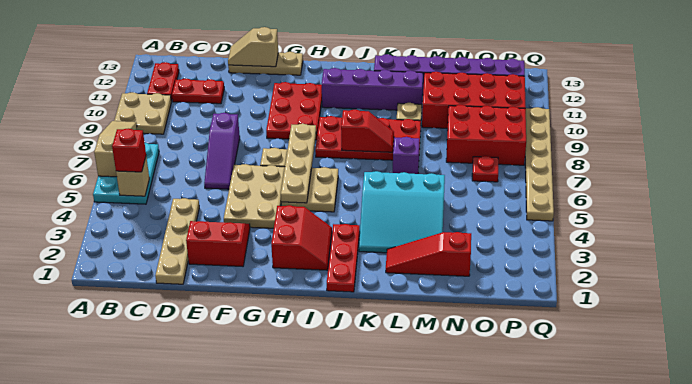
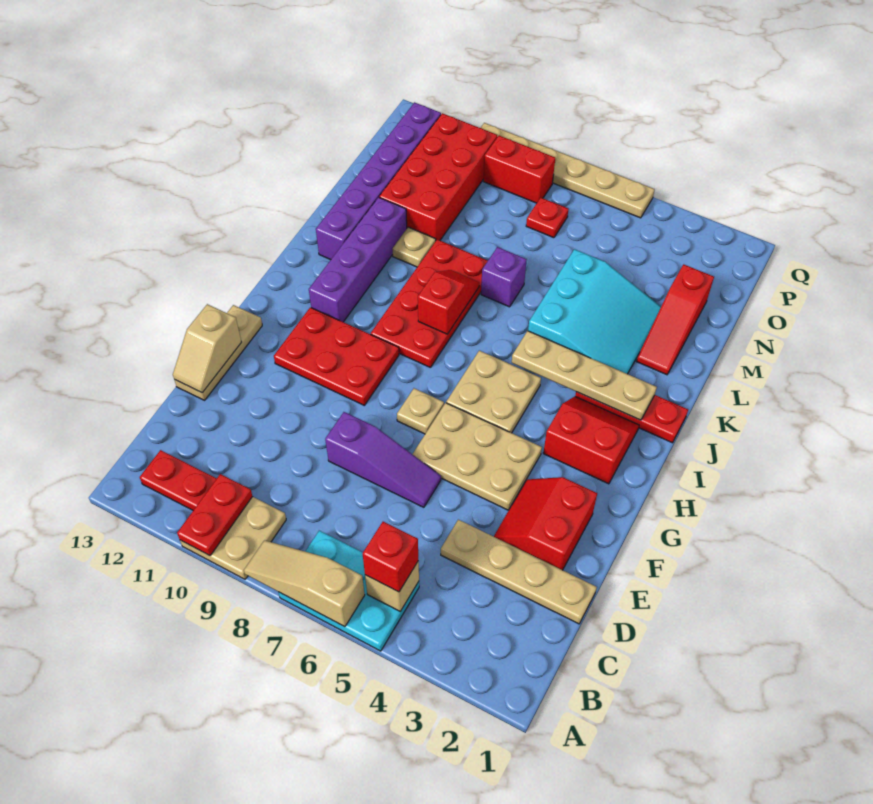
red plate C11:D11 level 1 -> red plate A10:B10 level 2
tan plate H5:H8 level 2 -> tan plate J2:J5 level 2
red brick N8:P9 level 1 -> red brick P8:P9 level 1

